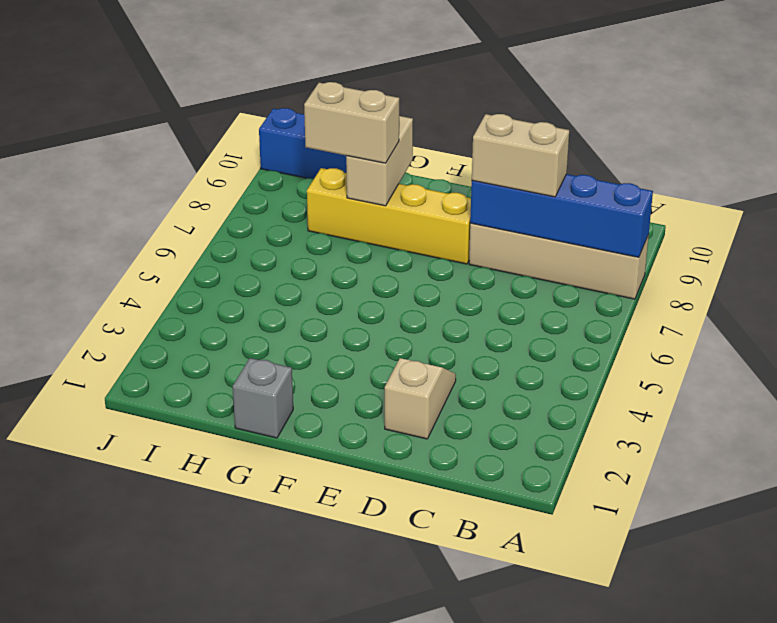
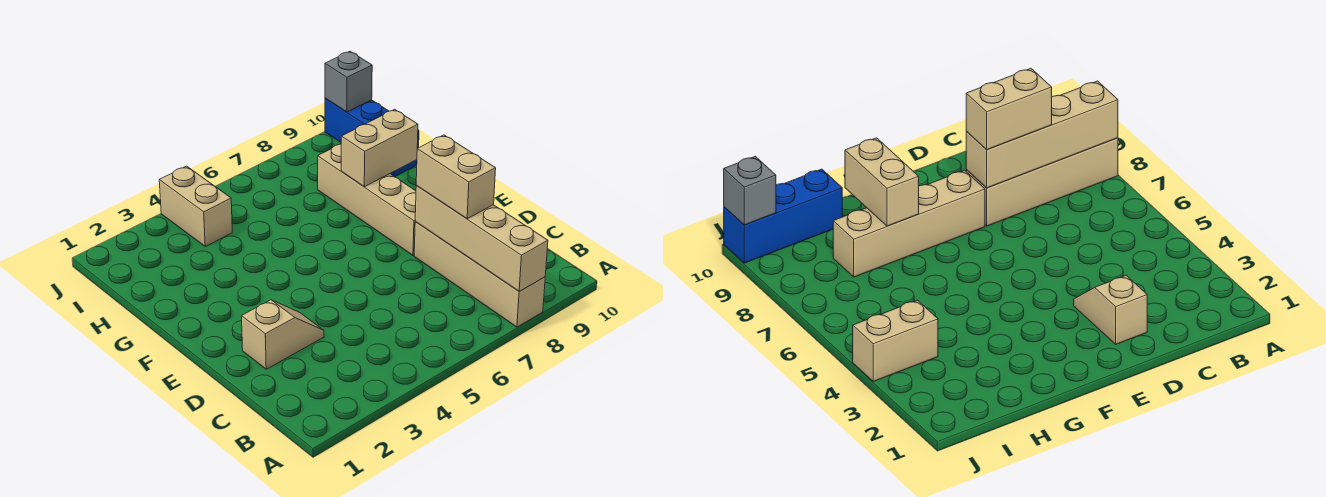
blue brick A8:D8 level 2 -> tan brick A8:D8 level 2
yellow brick E8:H8 level 1 -> tan brick E8:H8 level 1
grey brick G1 level 1 -> grey brick J10 level 2
tan brick G8:H8 level 3 -> tan brick I4:J4 level 1

